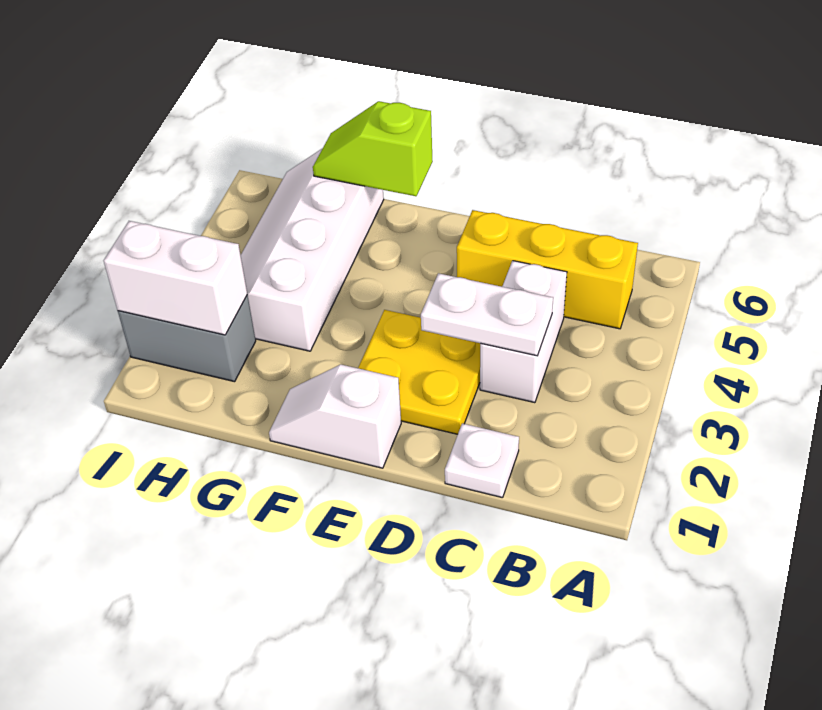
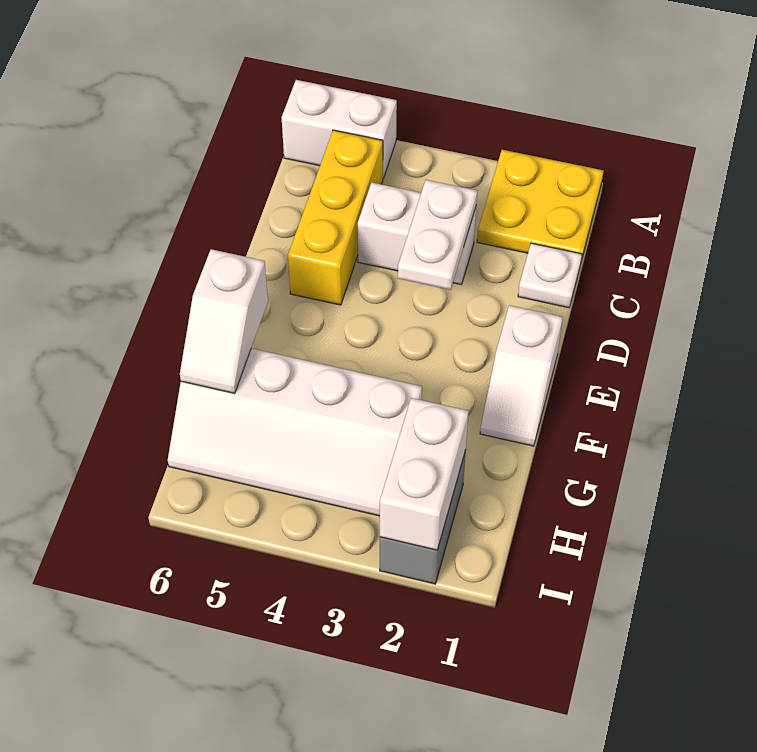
none -> white brick A5:A6 level 1
yellow plate D2:E3 level 1 -> yellow plate A1:B2 level 1
lime slope F6:G6 level 2 top F -> white slope F6:G6 level 2 top F

